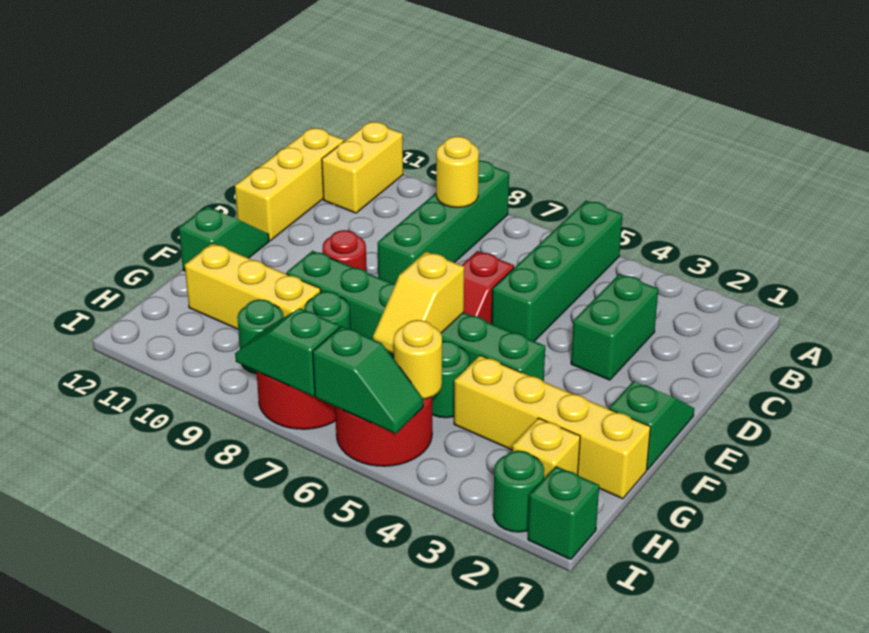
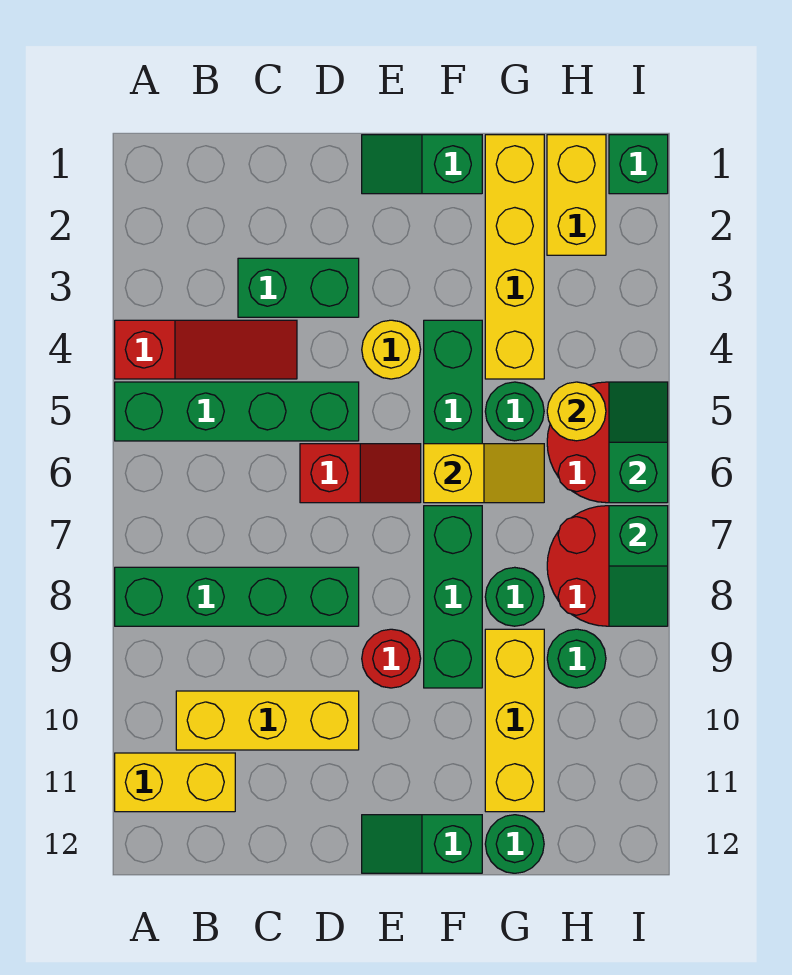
none -> red slope A4:C4 level 1 top A
yellow round brick B8 level 2 -> yellow round brick E4 level 1
yellow brick B12:D12 level 1 -> yellow brick B10:D10 level 1
yellow brick H2 level 1 -> yellow brick H1:H2 level 1
green round brick I2 level 1 -> green round brick G12 level 1

